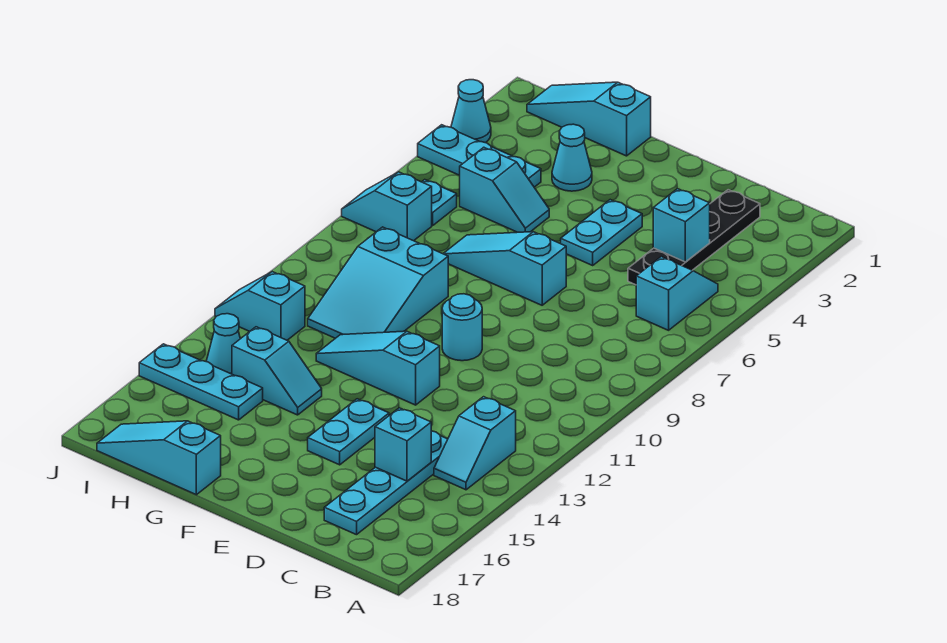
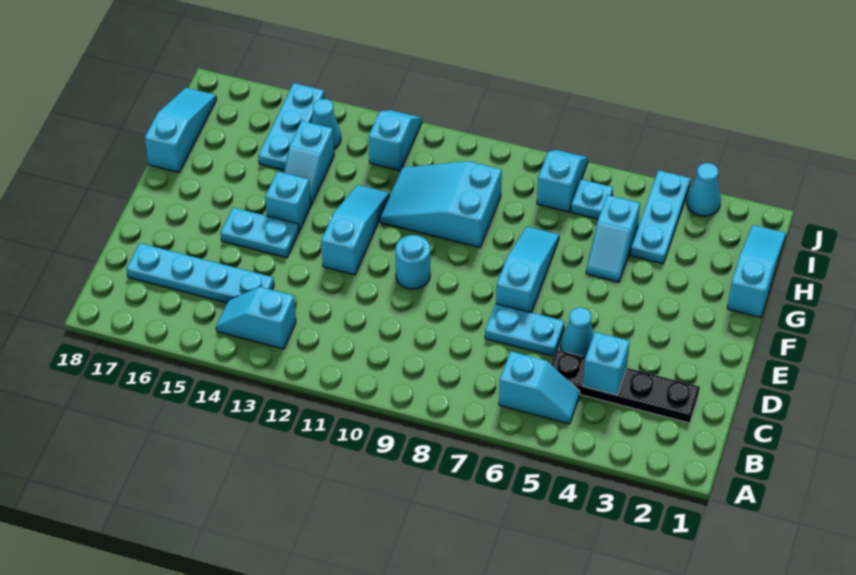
cyan brick C15 level 2 -> cyan brick F14 level 1
cyan plate E4:E5 level 1 -> cyan plate D6:D7 level 1
cyan cone G3 level 1 -> cyan cone D5 level 1

